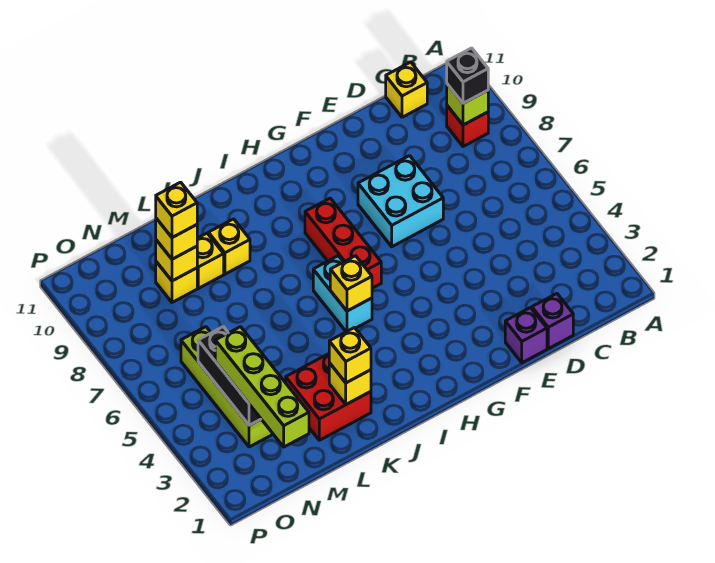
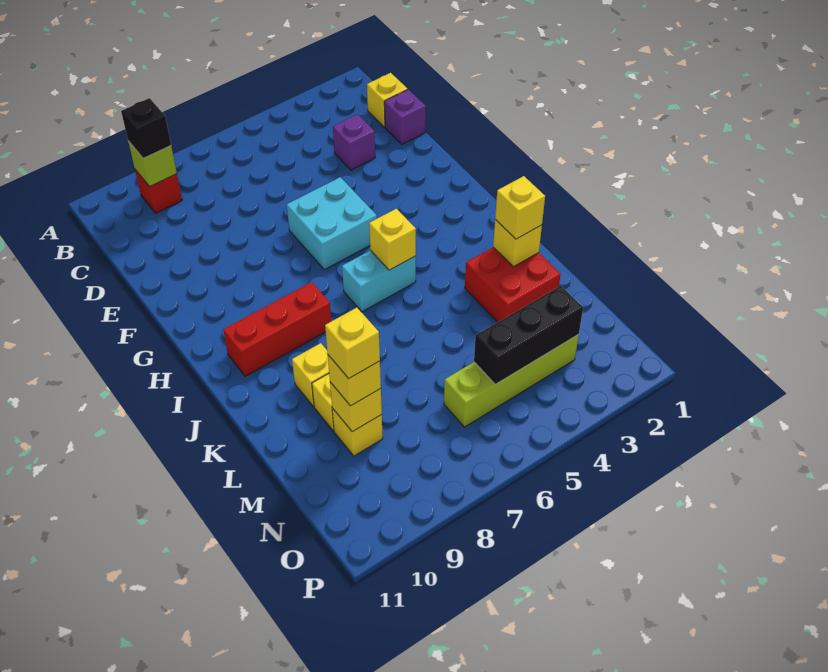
yellow brick C11 level 1 -> yellow brick C1 level 1
purple brick E1 level 1 -> purple brick D3 level 1
cyan brick E7:F8 level 1 -> cyan brick F5:G6 level 1
red brick H6:H8 level 1 -> red brick I8:I10 level 1
lime brick N1:N4 level 3 -> none

